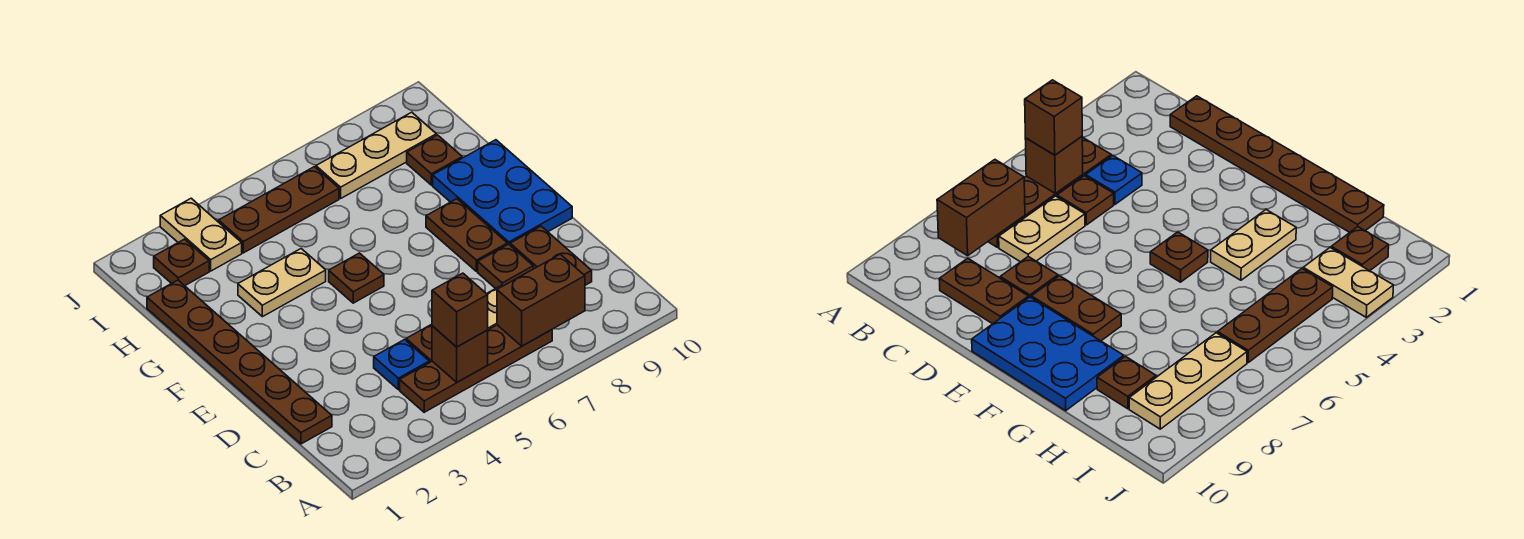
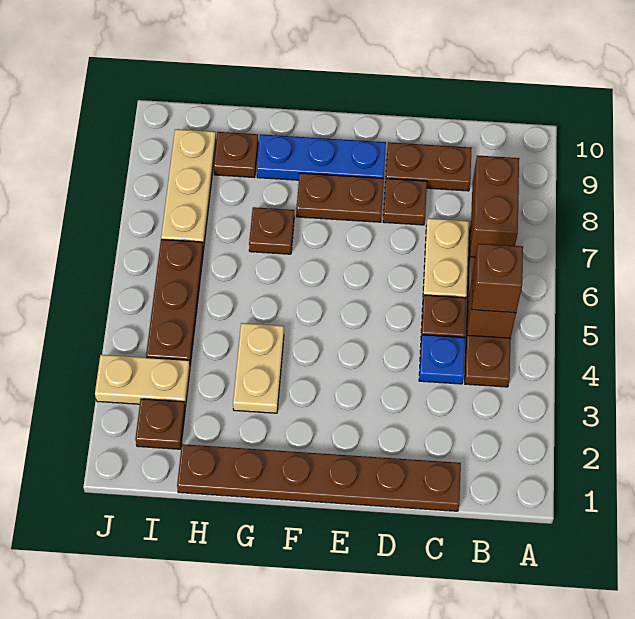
blue plate E9:G10 level 1 -> blue plate E9:G9 level 1
brown plate F5 level 1 -> brown plate G7 level 1

